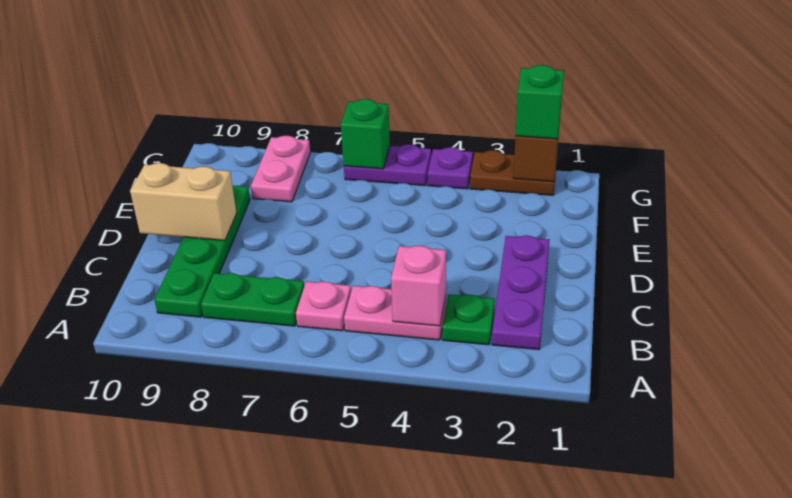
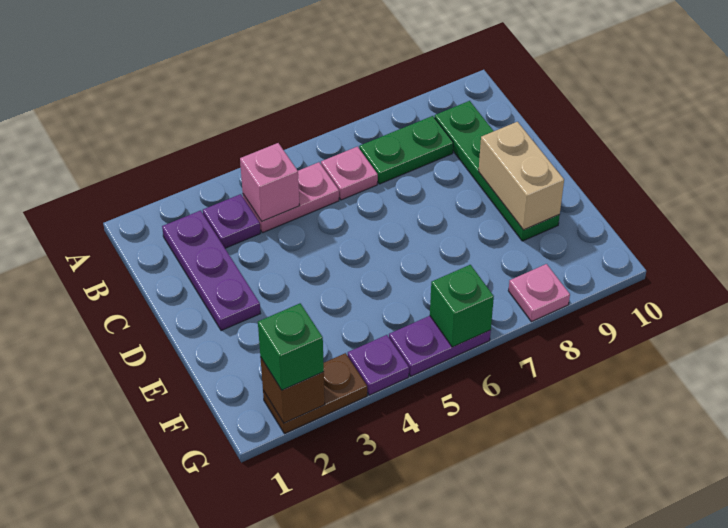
green plate B3 level 1 -> purple plate B3 level 1
tan brick D9:D10 level 2 -> tan brick D9:E9 level 2
pink plate F8:G8 level 1 -> pink plate G8 level 1

